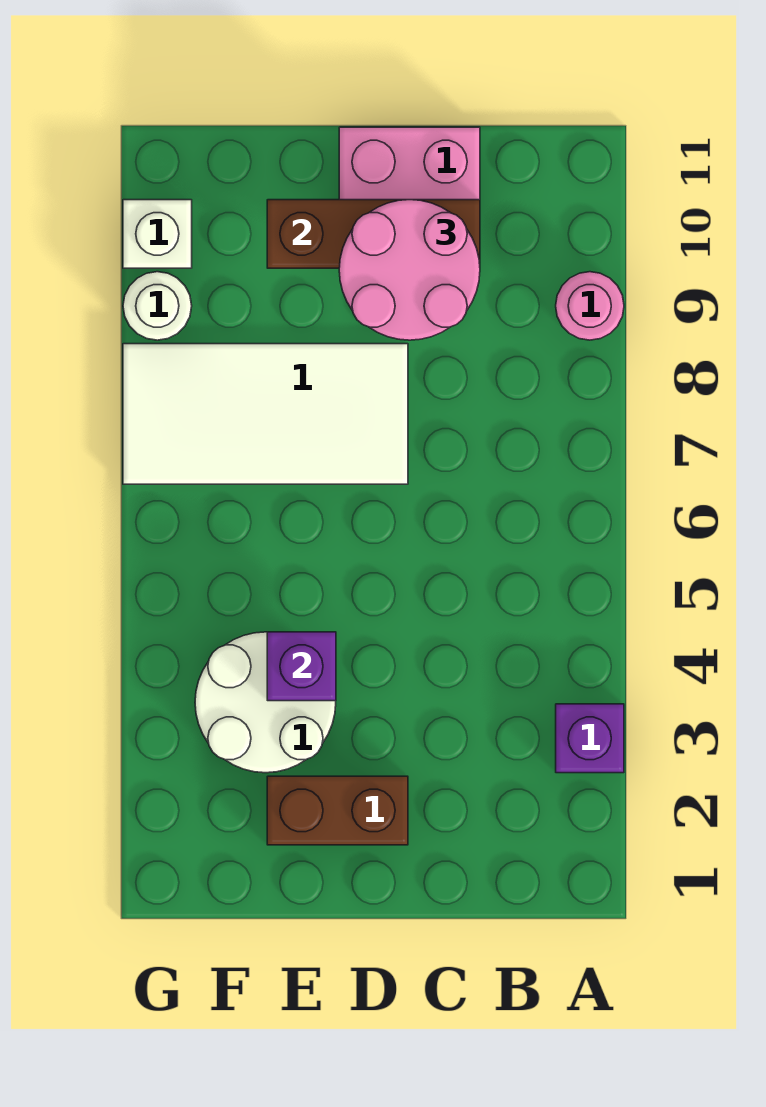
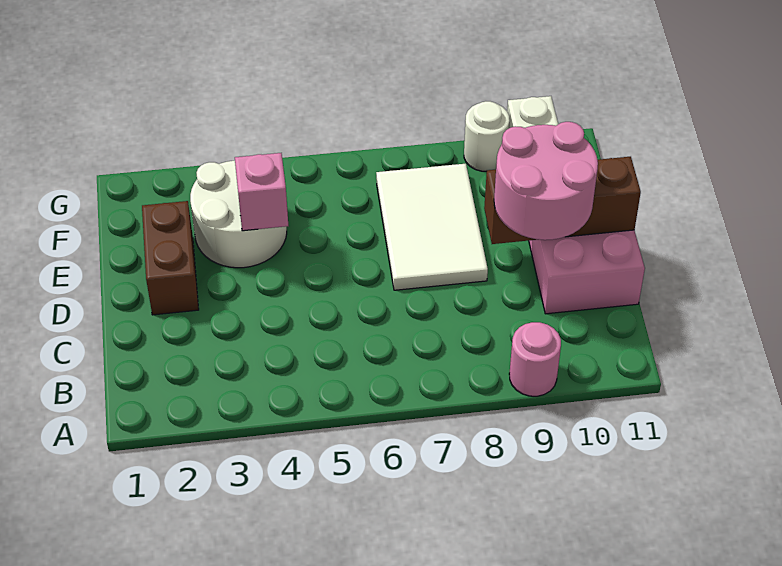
purple brick A3 level 1 -> none
brown brick C10:E10 level 2 -> brown brick D9:D11 level 2
white tile D7:G8 level 1 -> white tile D7:F8 level 1
purple brick E4 level 2 -> pink brick E4 level 2

